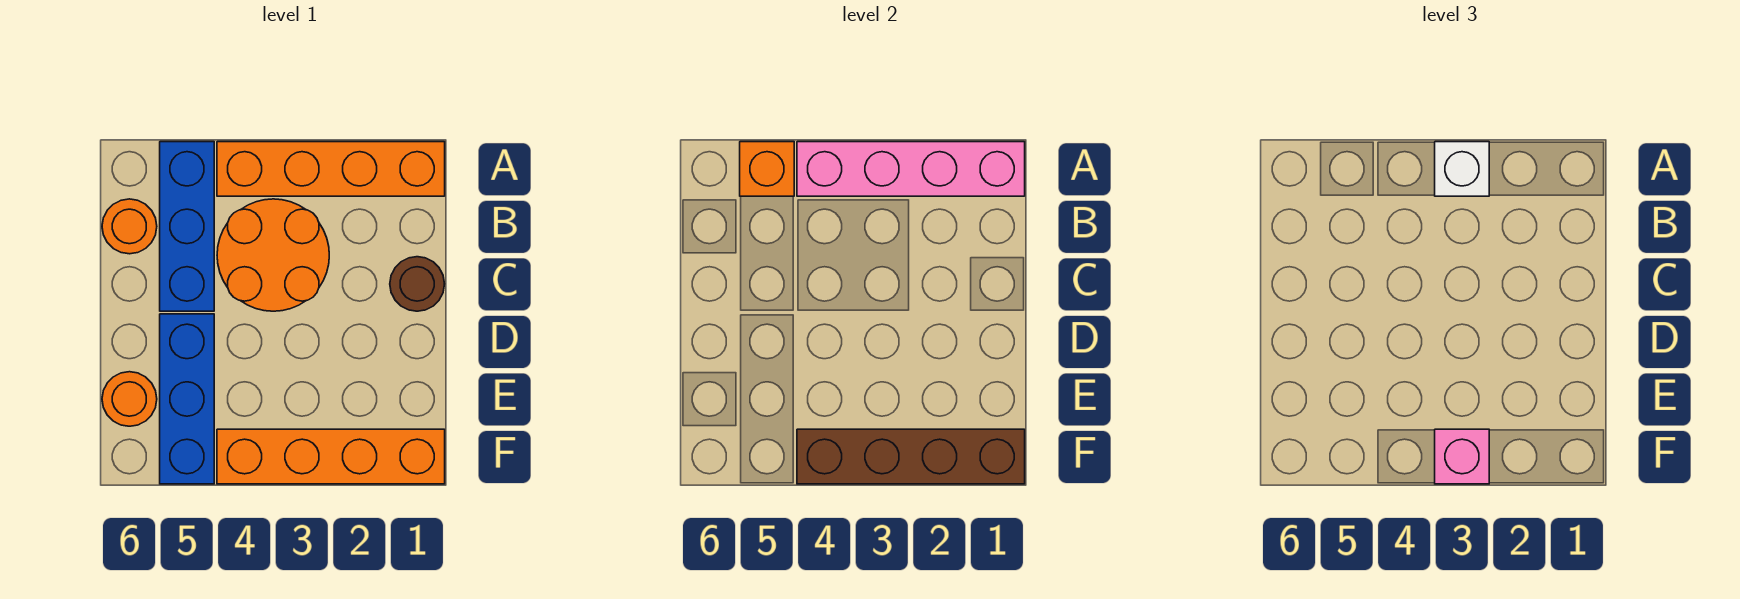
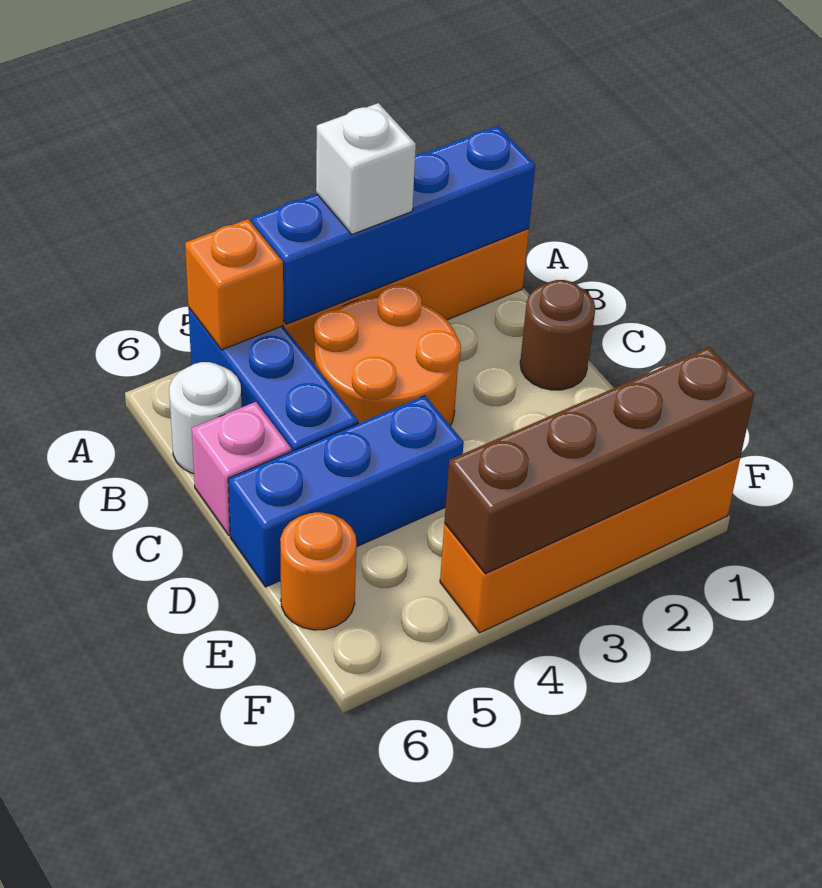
pink brick A1:A4 level 2 -> blue brick A1:A4 level 2
orange round brick B6 level 1 -> white round brick B6 level 1
blue brick D5:F5 level 1 -> blue brick D4:D6 level 1
pink brick F3 level 3 -> pink brick C6 level 1

